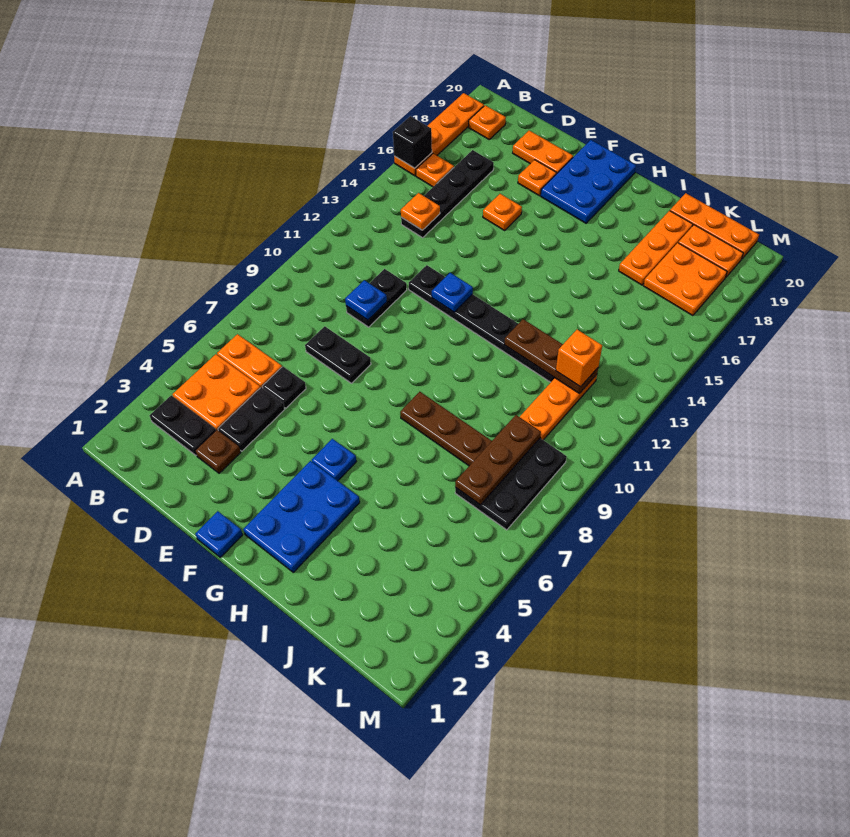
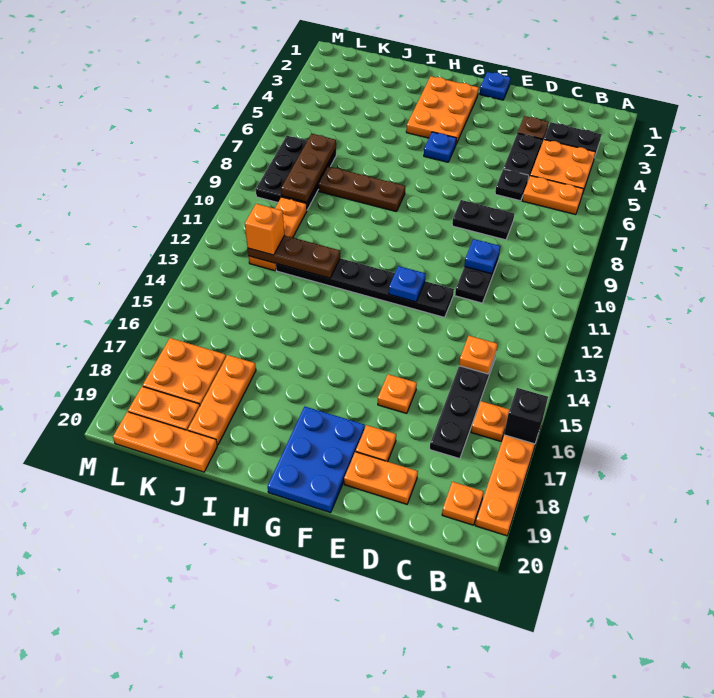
blue plate G2:H4 level 1 -> orange plate G2:H4 level 1

